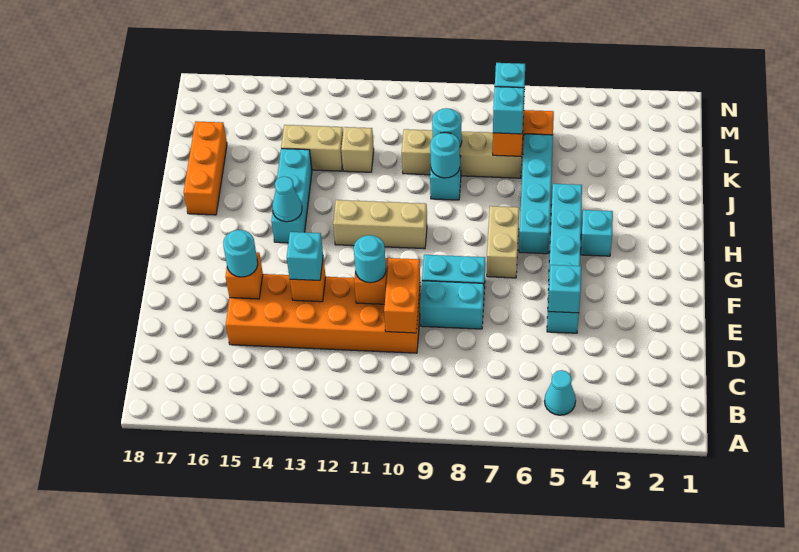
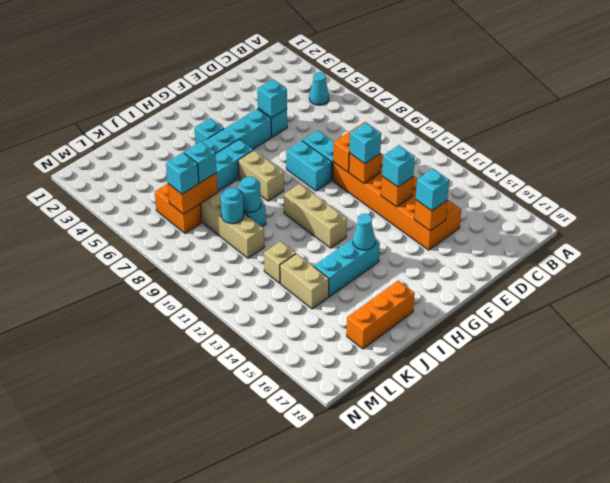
cyan round brick E11 level 3 -> cyan brick E11 level 3
cyan round brick E15 level 3 -> cyan brick E15 level 3
tan brick G7:H7 level 1 -> tan brick H7:H8 level 1

